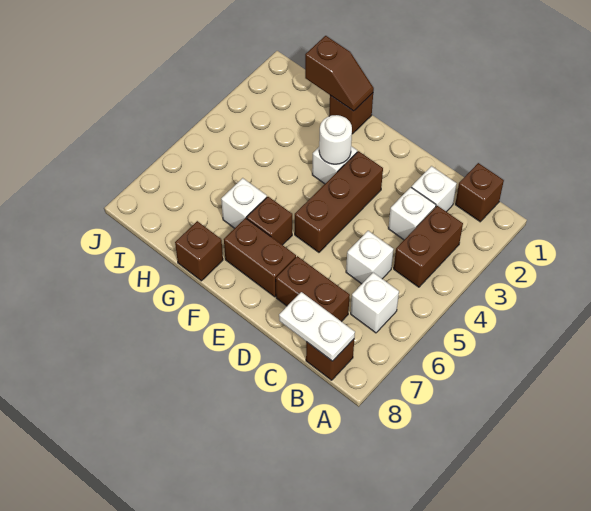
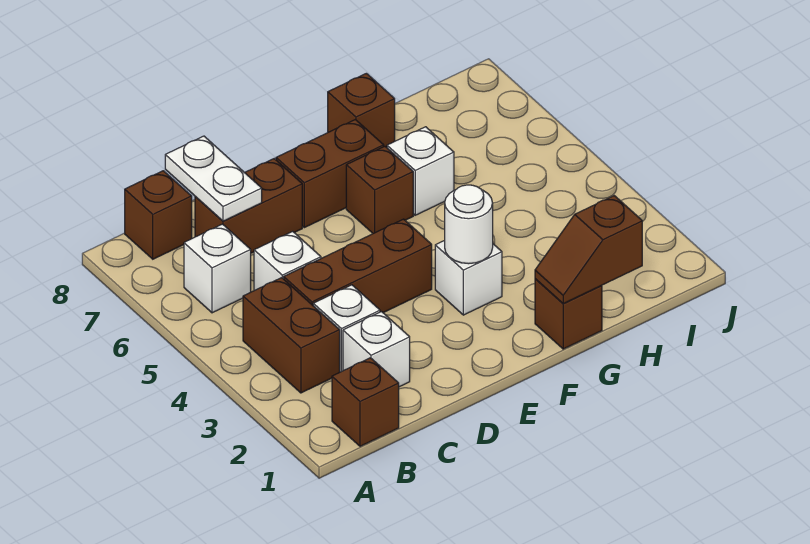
white plate B8:C8 level 2 -> white plate C7:C8 level 2
brown brick E3:E5 level 1 -> brown brick C4:E4 level 1

